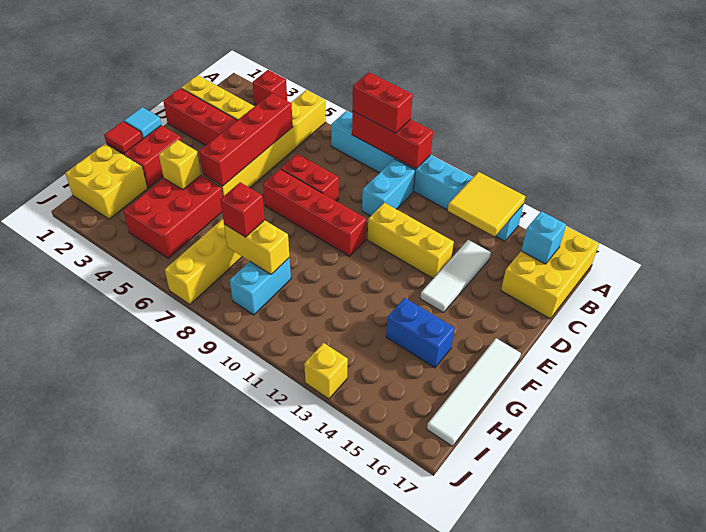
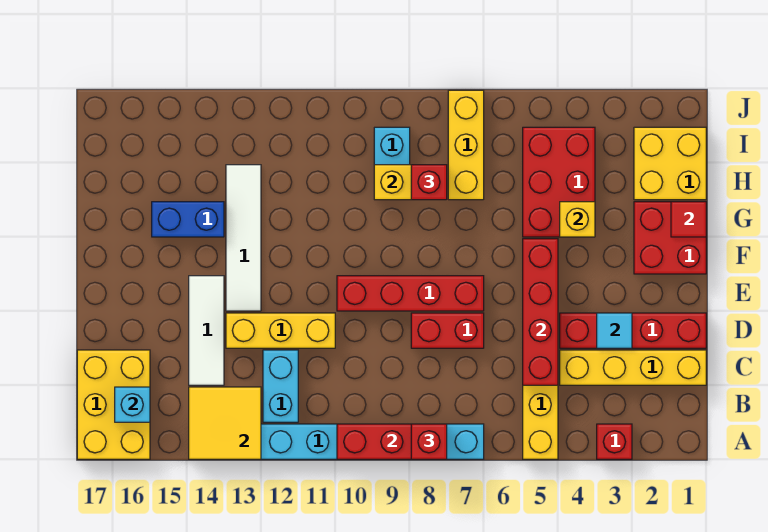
red brick A8:A9 level 3 -> red brick A8 level 3
cyan brick B10:C10 level 1 -> cyan brick B12:C12 level 1
cyan tile F1 level 2 -> cyan tile D3 level 2
white tile F17:I17 level 1 -> white tile E13:H13 level 1
yellow brick J13 level 1 -> none

